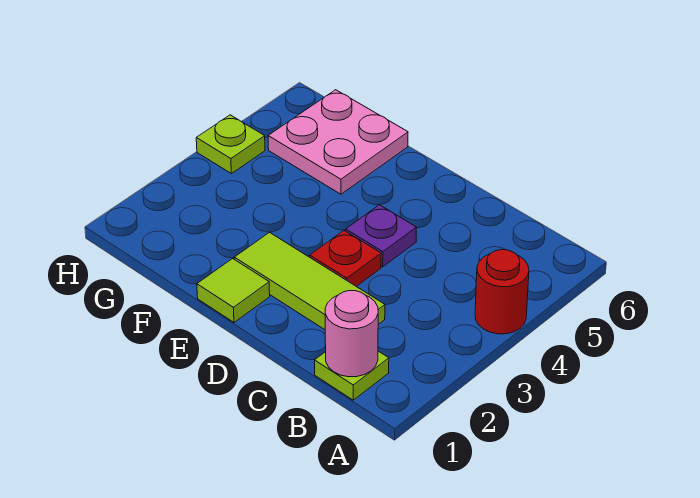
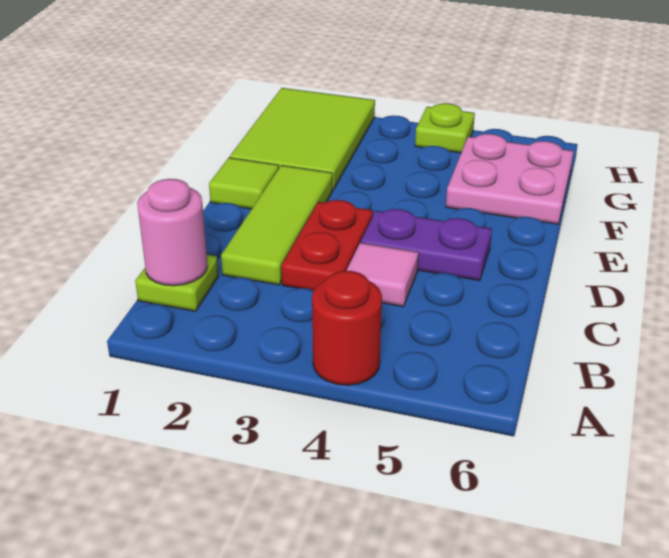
none -> pink tile C4 level 1
red plate D3 level 1 -> red plate C3:D3 level 1
purple plate D4 level 1 -> purple plate D4:D5 level 1
none -> lime tile F1:H2 level 1

